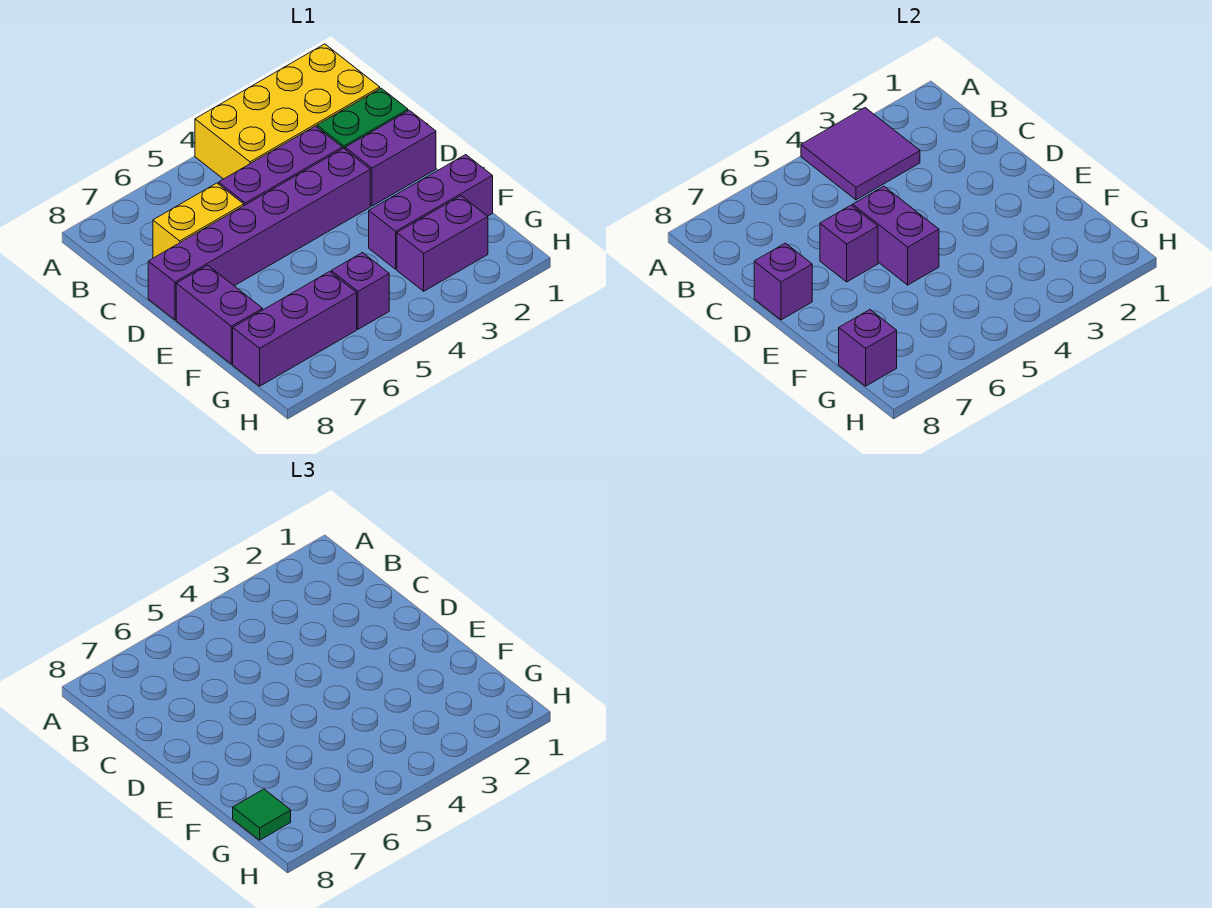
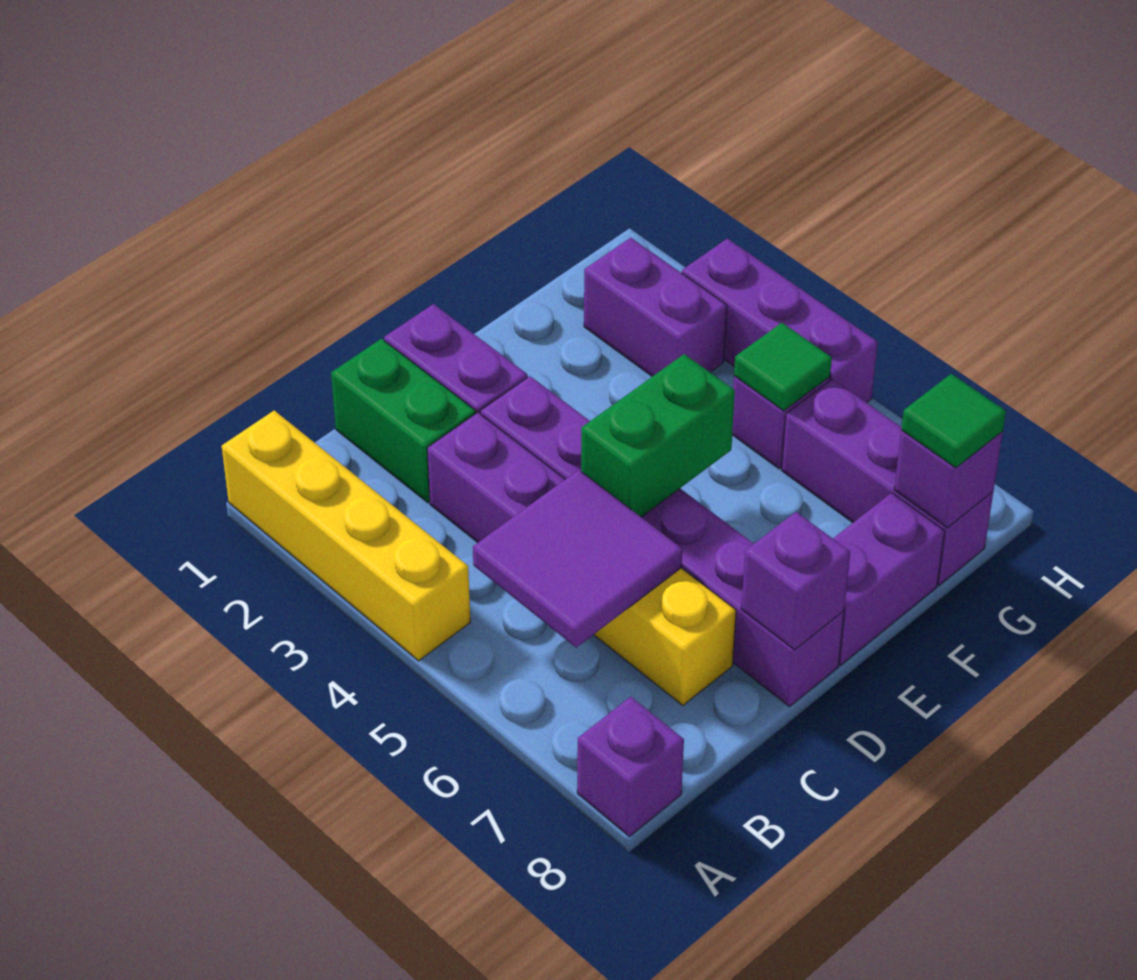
yellow brick A1:B4 level 1 -> yellow brick A1:A4 level 1
purple tile A3:B4 level 2 -> purple tile B5:C6 level 2
purple brick D5:E5 level 2 -> green brick D5:E5 level 2
purple brick D6 level 2 -> purple brick A8 level 1
purple brick F1:F3 level 1 -> purple brick H3:H5 level 1
none -> green tile G5 level 2

